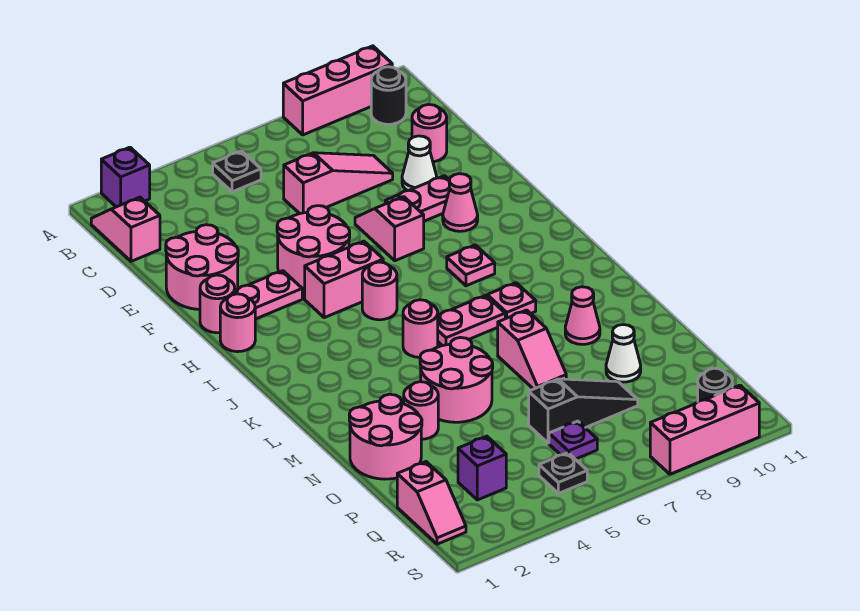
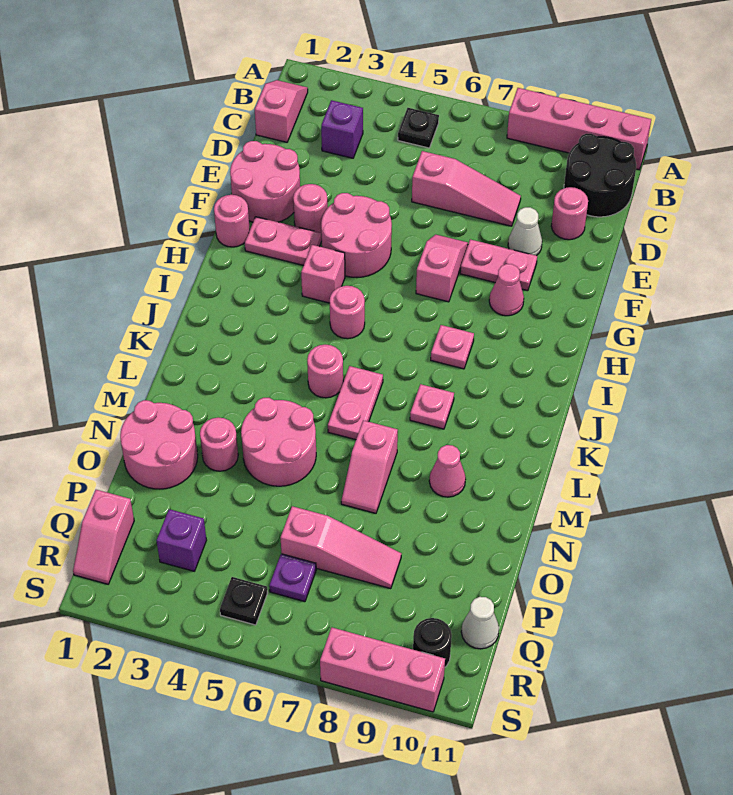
purple brick A2 level 1 -> purple brick C3 level 1
pink brick A8:A10 level 1 -> pink brick A8:A11 level 1
black round brick B10 level 1 -> black round brick B10:C11 level 1
pink round brick H1 level 1 -> pink round brick F3 level 1
pink brick H4:H5 level 1 -> pink brick H4 level 1
pink plate K6:K7 level 1 -> pink plate K6:L6 level 1
white cone O9 level 1 -> white cone Q11 level 1
black slope P6:P8 level 1 top 6 -> pink slope P6:P8 level 1 top 6

